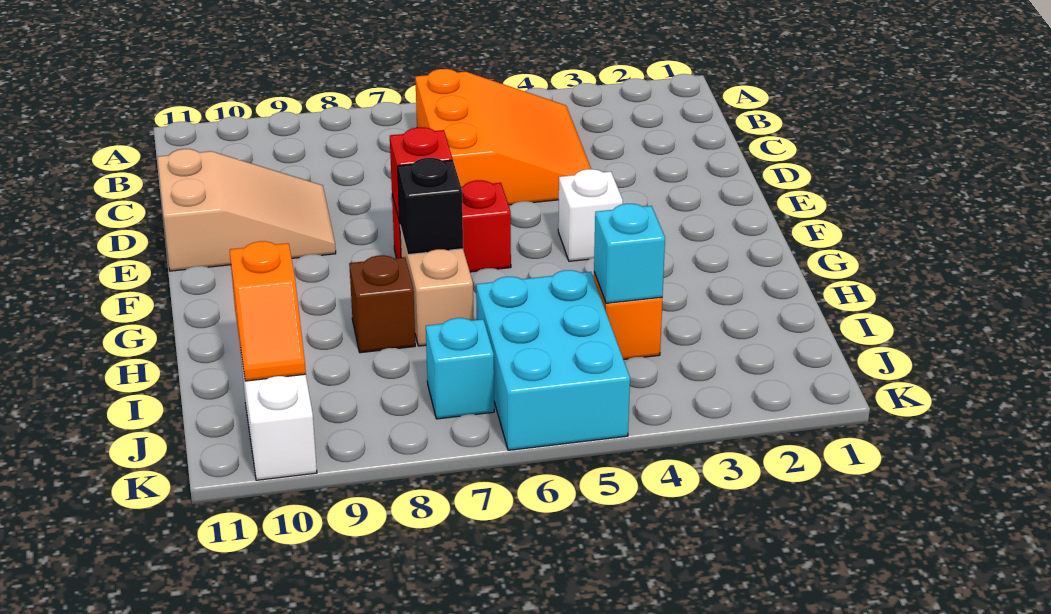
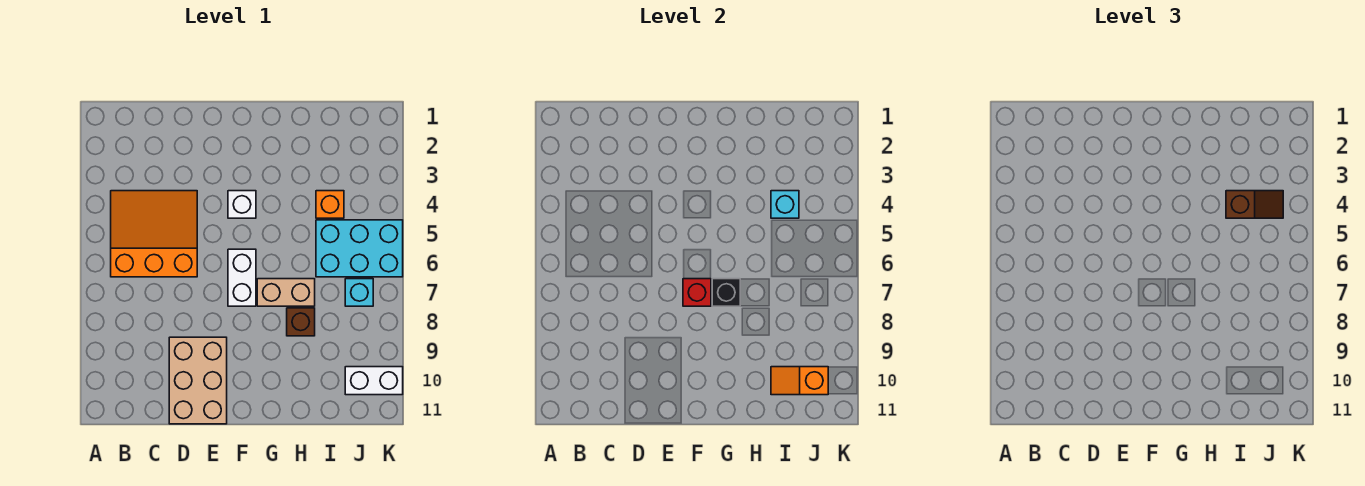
tan slope D9:E11 level 1 top 11 -> tan brick D9:E11 level 1
red brick F6:F7 level 1 -> white brick F6:F7 level 1
none -> brown slope I4:J4 level 3 top I
orange slope I10:J10 level 2 top I -> orange slope I10:J10 level 2 top J

